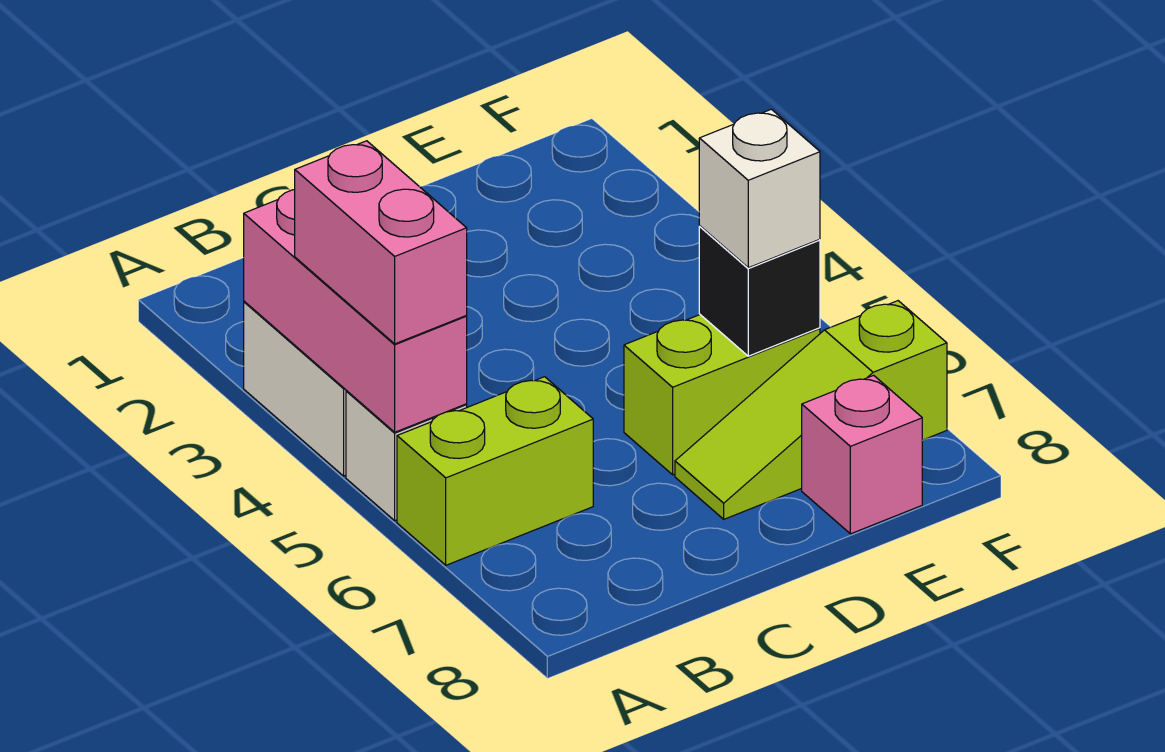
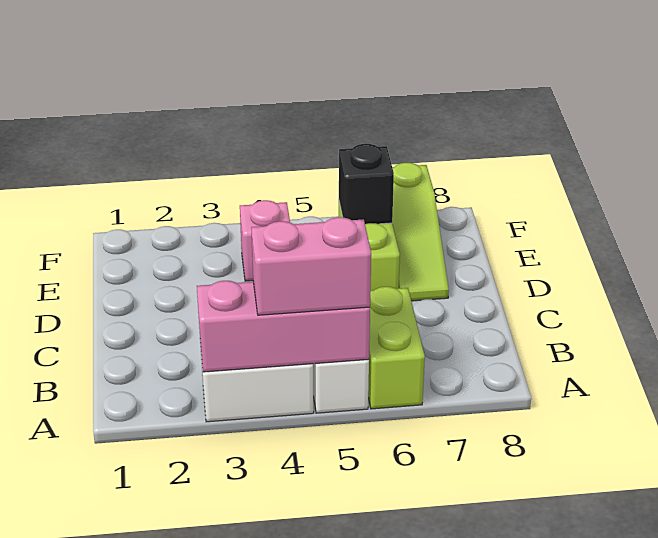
white brick E6 level 3 -> none
pink brick E8 level 1 -> pink brick E4 level 1

